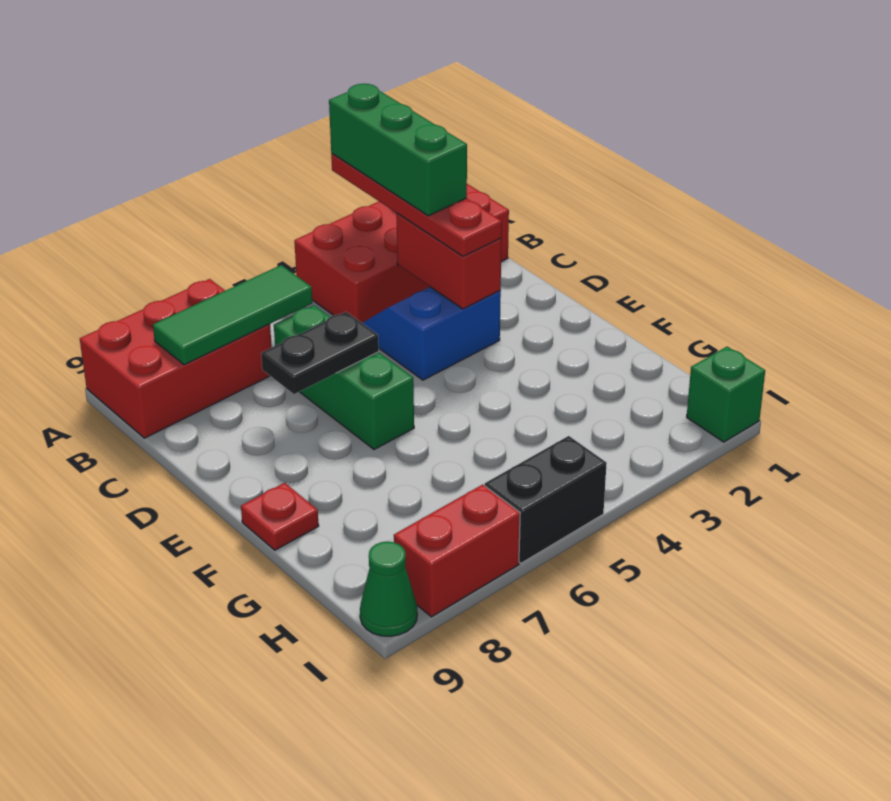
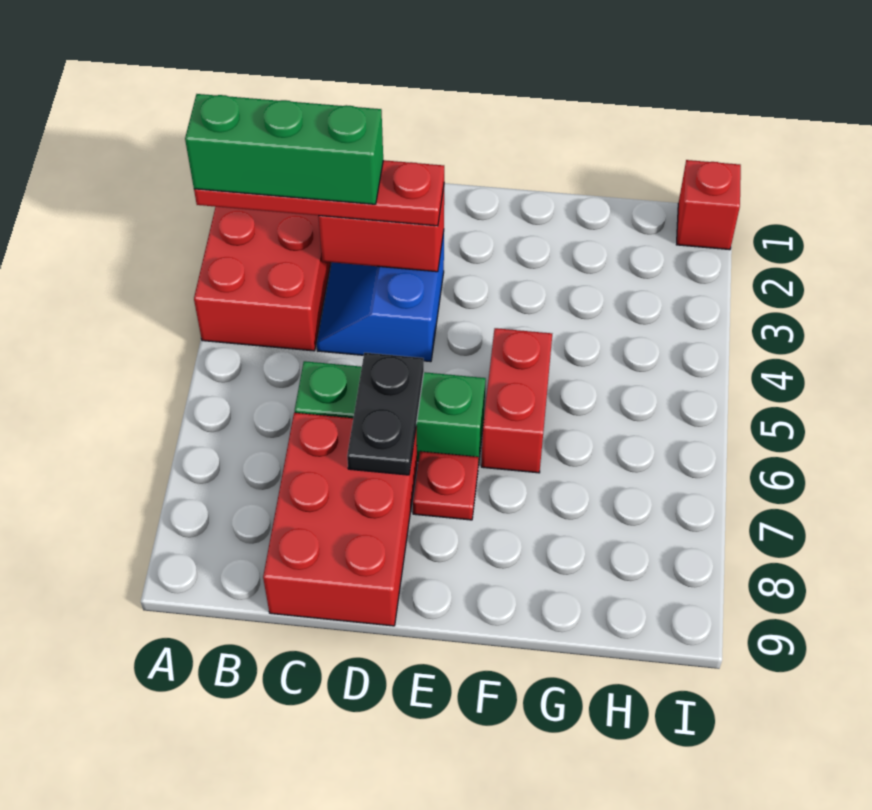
red brick A7:B9 level 1 -> red brick C7:D9 level 1
green tile B6:B8 level 2 -> none
red plate F9 level 1 -> red plate E7 level 1
green brick I1 level 1 -> red brick I1 level 1
black brick I5:I6 level 1 -> none
red brick I7:I8 level 1 -> red brick F5:F6 level 1
green cone I9 level 1 -> none

